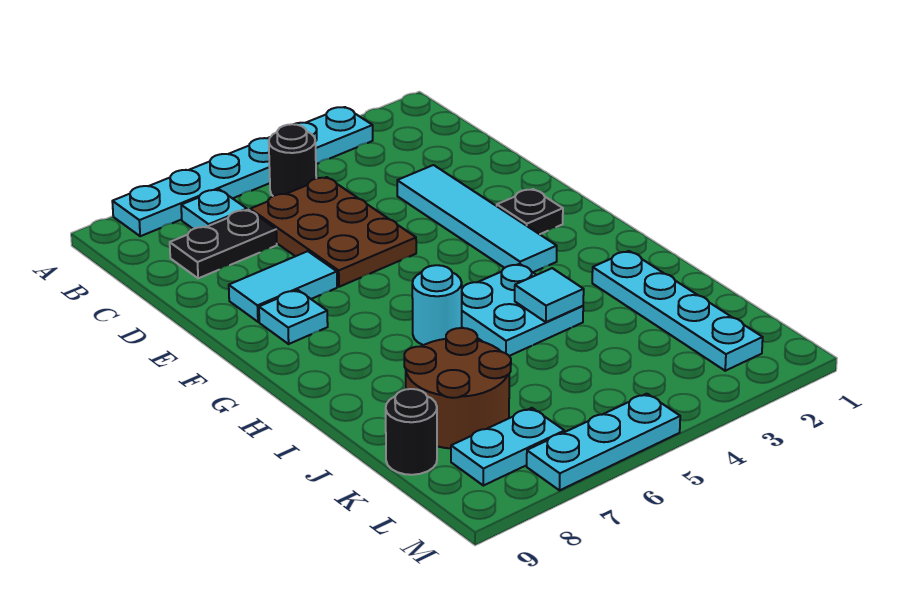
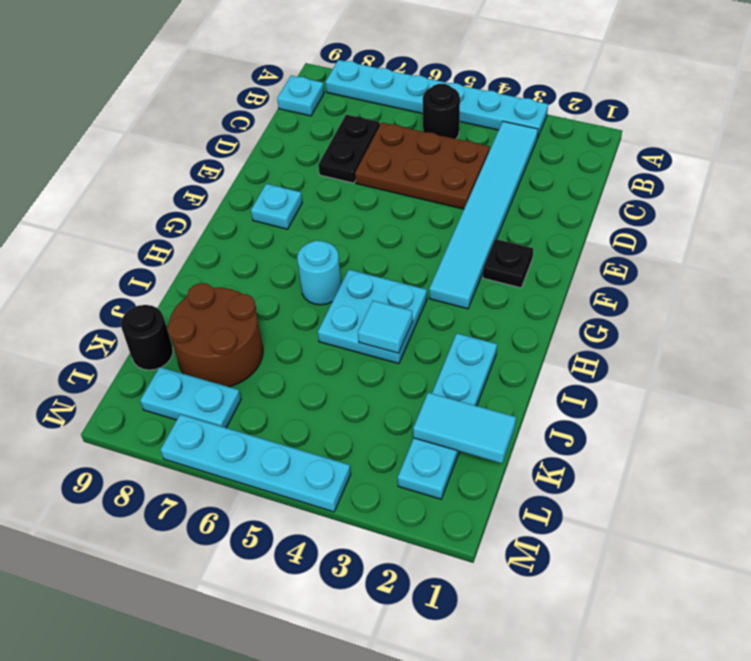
cyan plate B7 level 1 -> cyan plate B9 level 1
brown plate C5:E6 level 1 -> brown plate C4:D6 level 1
black plate C7:C8 level 1 -> black plate C7:D7 level 1
cyan tile D3:G3 level 1 -> cyan tile B3:G3 level 1
cyan tile E7:E8 level 1 -> cyan tile K1:K2 level 2
cyan plate M5:M7 level 1 -> cyan plate M4:M7 level 1

